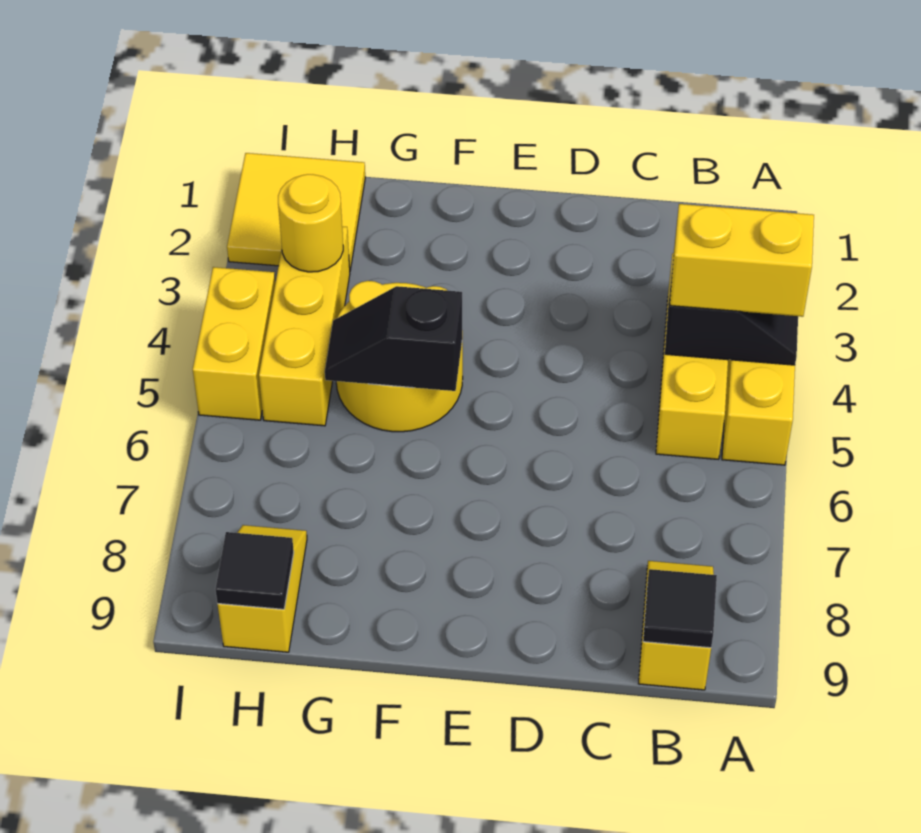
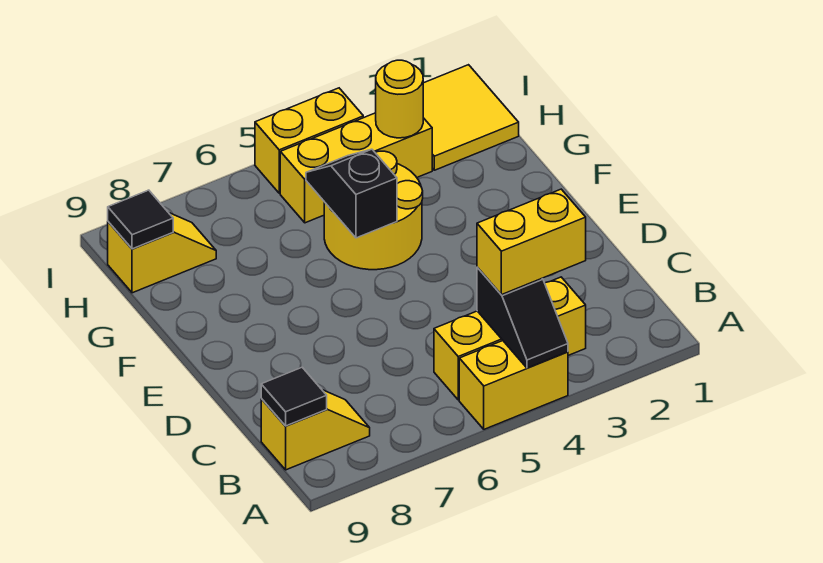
yellow brick A4:B4 level 3 -> yellow brick B3:B4 level 3

